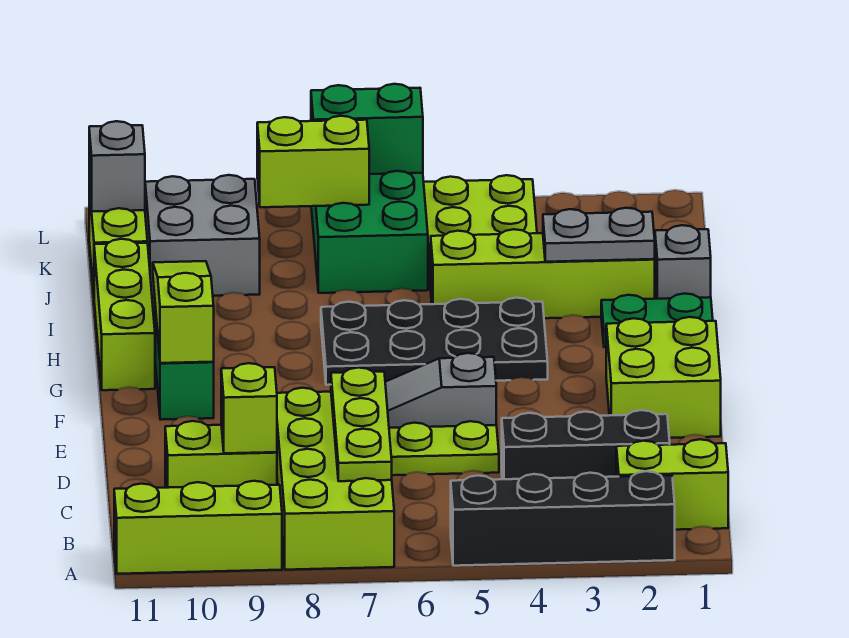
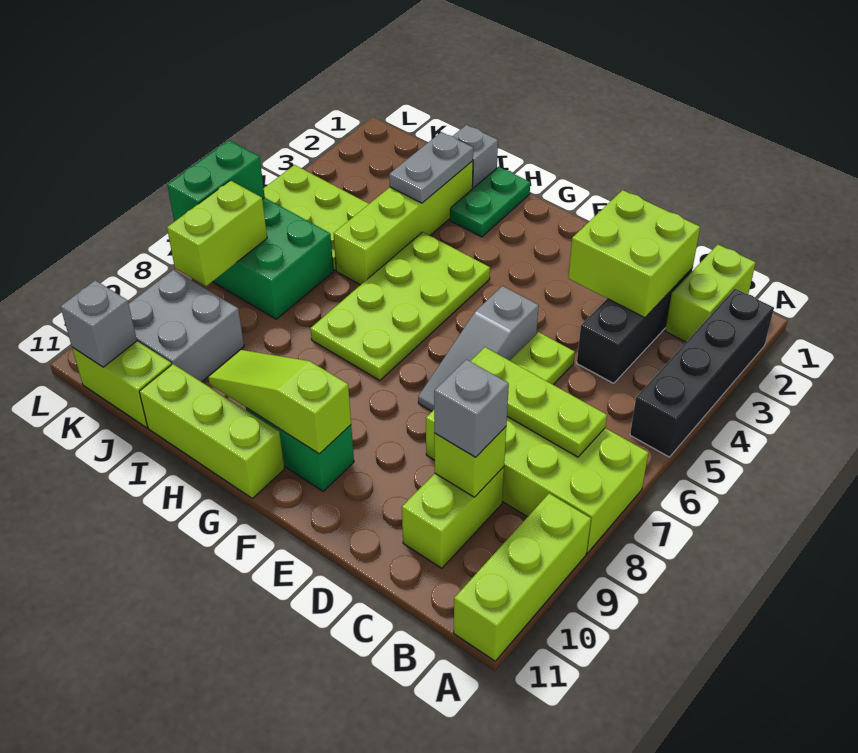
none -> grey brick C9 level 3
lime brick E1:F2 level 1 -> lime brick C2:D3 level 2
black plate G4:H7 level 1 -> lime plate G4:H7 level 1

